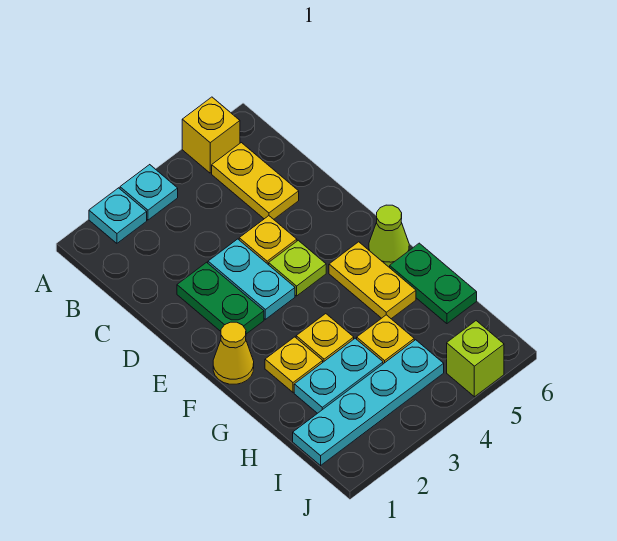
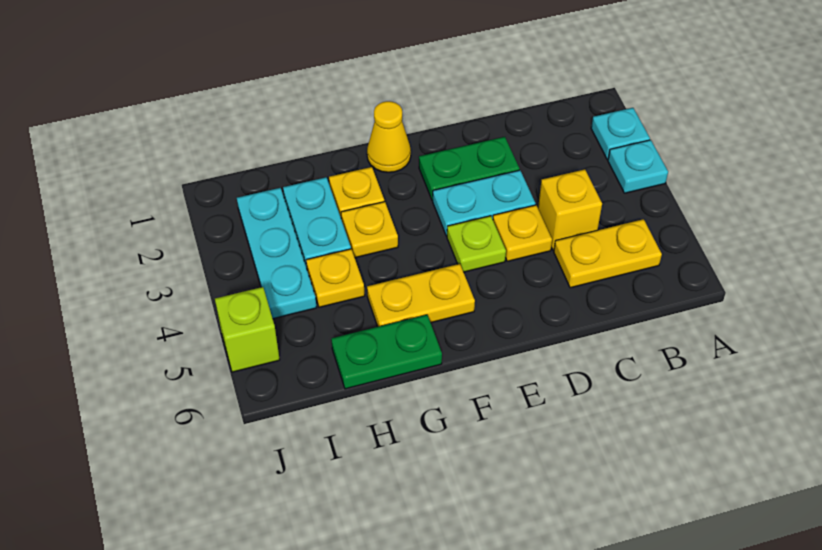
yellow brick A5 level 1 -> yellow brick C4 level 1
lime cone F6 level 1 -> none
cyan plate I1:I4 level 1 -> cyan plate I2:I4 level 1

